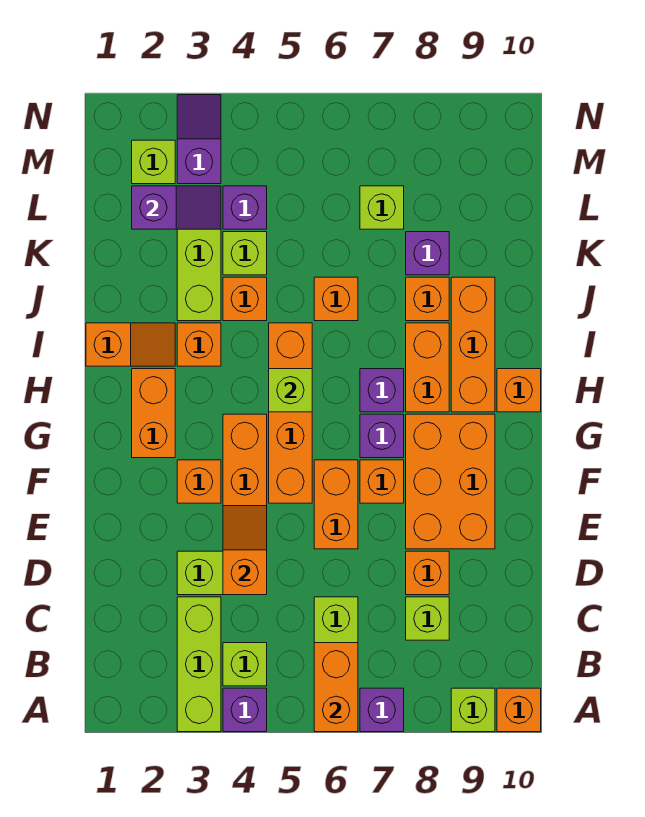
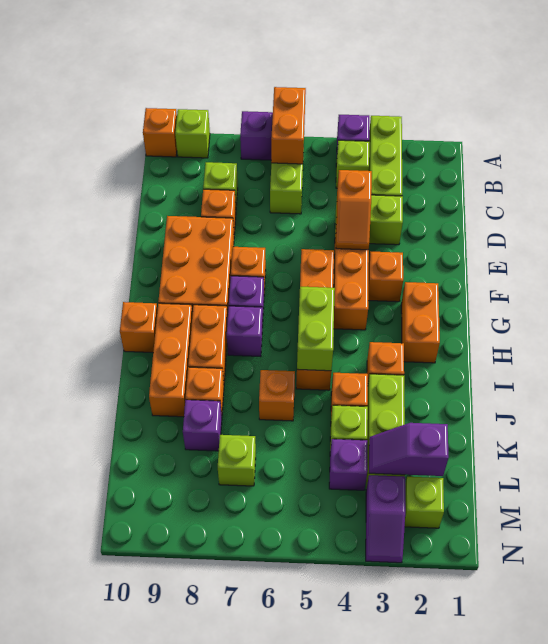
orange brick E6:F6 level 1 -> none
lime brick H5 level 2 -> lime brick H5:I5 level 2
orange slope I1:I2 level 1 top 1 -> none

